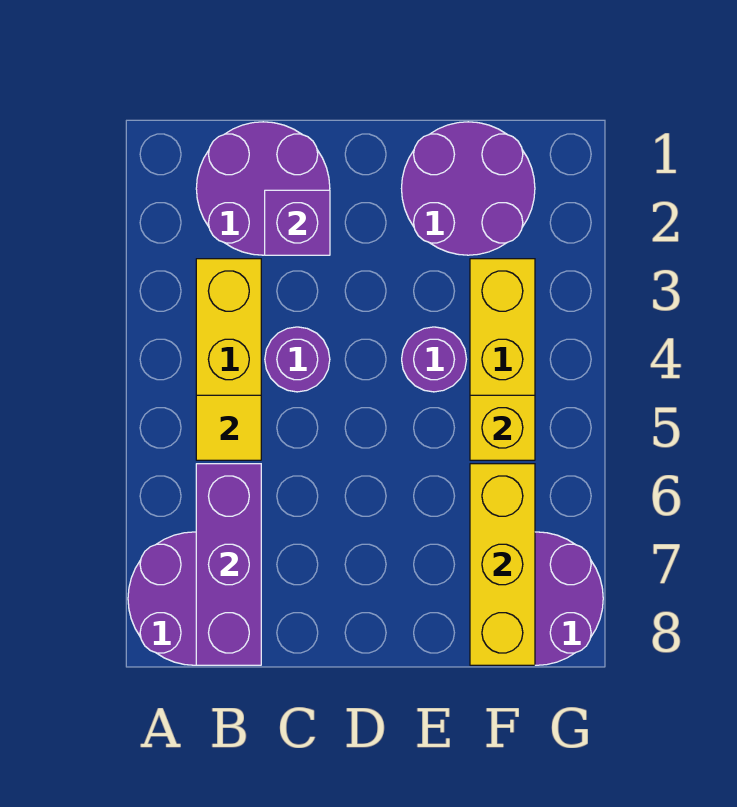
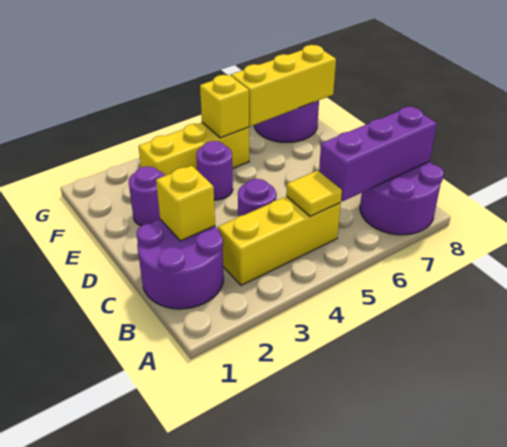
purple brick C2 level 2 -> yellow brick C2 level 2
purple round brick E1:F2 level 1 -> purple round brick E2 level 1

